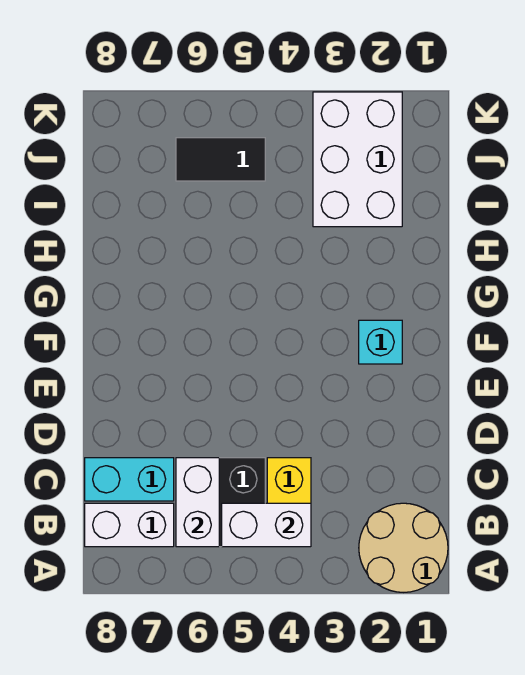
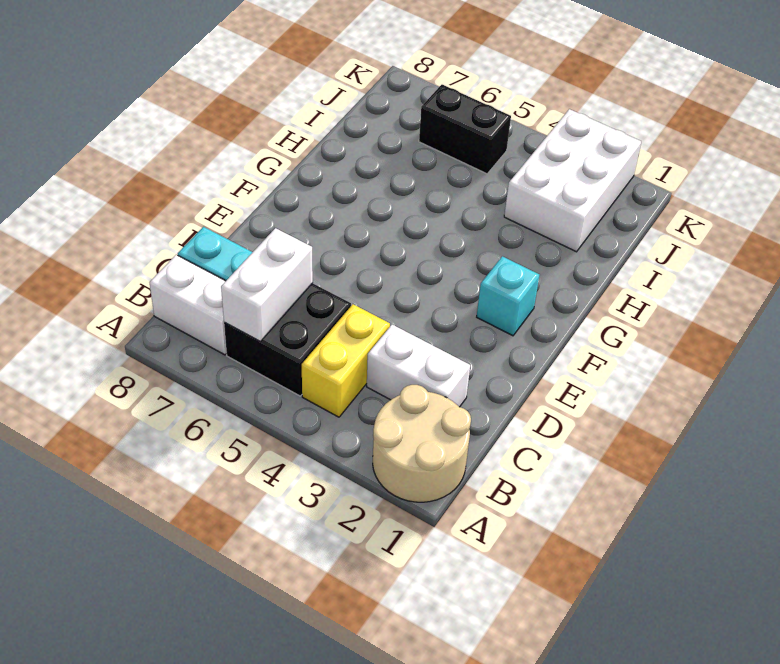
white brick B4:B5 level 2 -> white brick C2:C3 level 1
black tile J5:J6 level 1 -> black brick J5:J6 level 1

